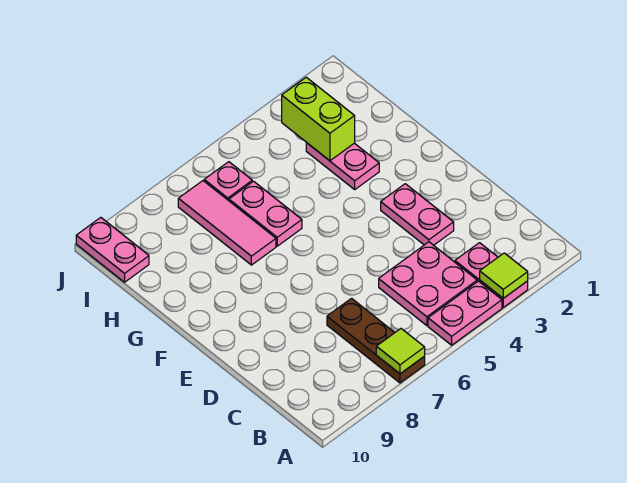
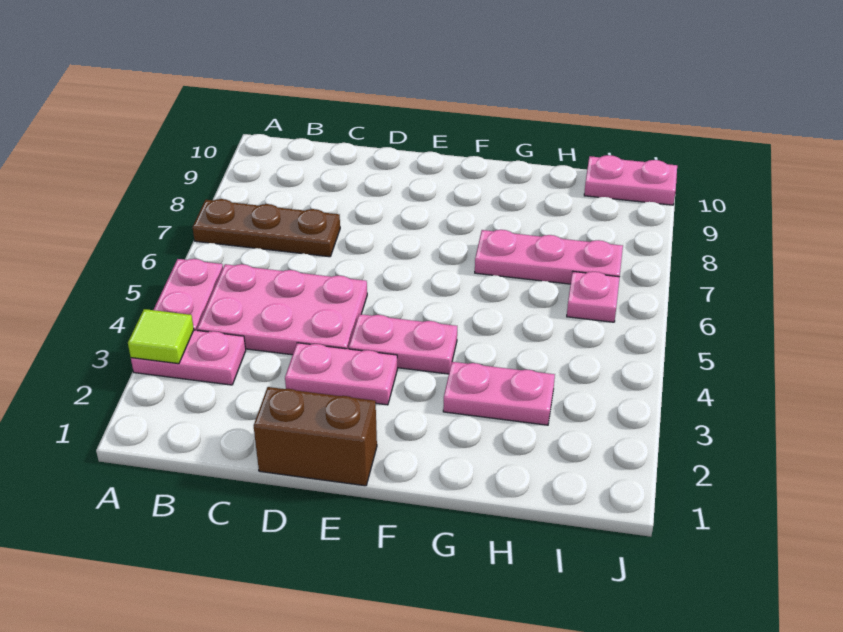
lime tile A7 level 2 -> none
pink plate B4:C5 level 1 -> pink plate B4:D5 level 1
none -> brown brick D1:E1 level 1
pink plate G6:H6 level 1 -> pink plate E4:F4 level 1
pink tile G7:I7 level 1 -> pink plate G7:I7 level 1
lime brick H3:I3 level 2 -> none

